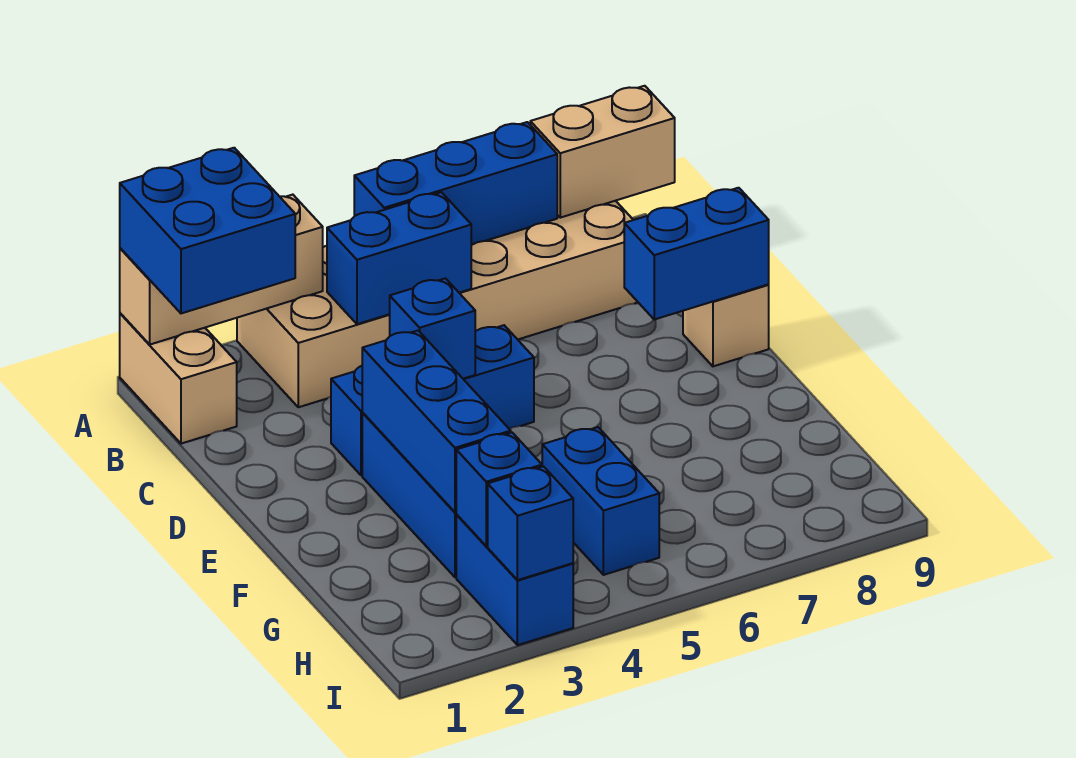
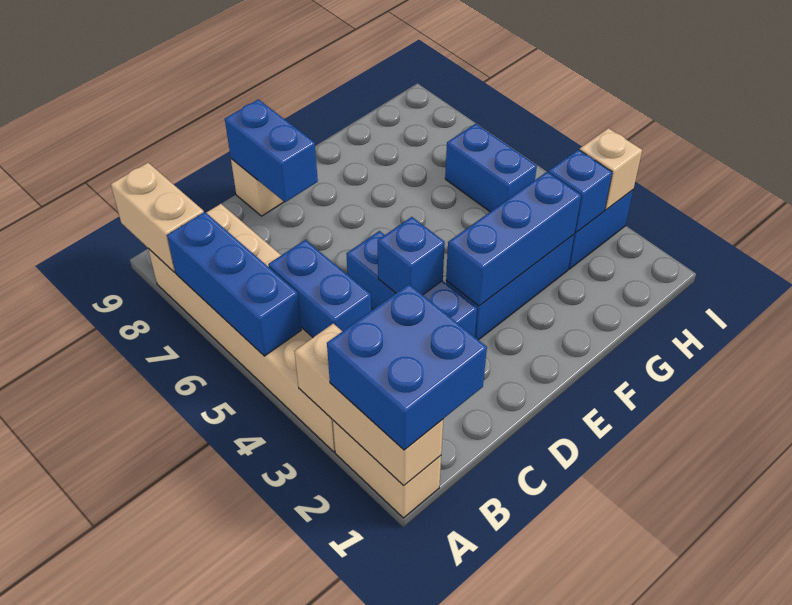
tan brick A1:B1 level 1 -> tan brick A1:A2 level 1
blue brick G5:H5 level 1 -> blue brick H5:H6 level 1
blue brick I3 level 2 -> tan brick I3 level 2

